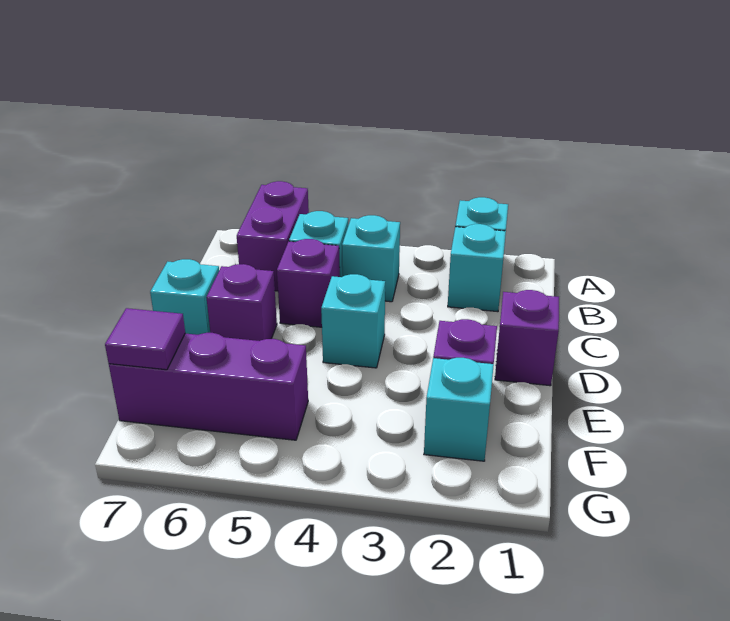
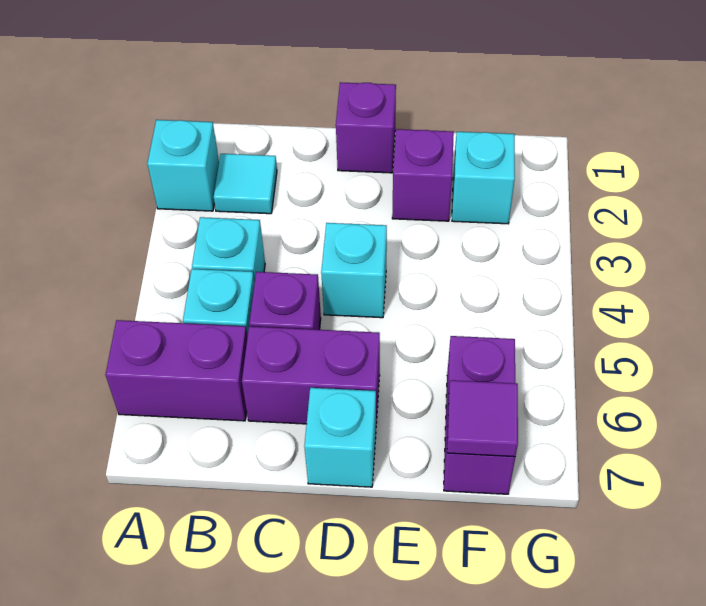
cyan brick B2 level 1 -> cyan tile B2 level 1
purple brick D6 level 1 -> purple brick C6:D6 level 1
purple brick F5:F7 level 1 -> purple brick F6:F7 level 1

